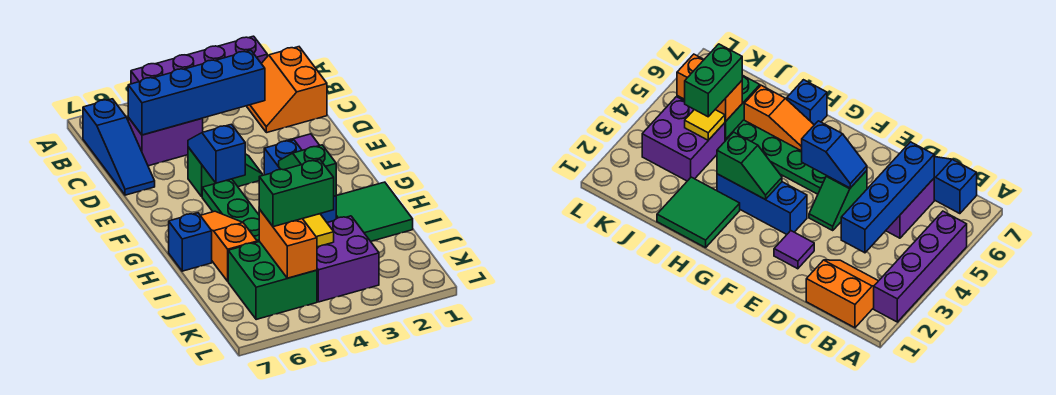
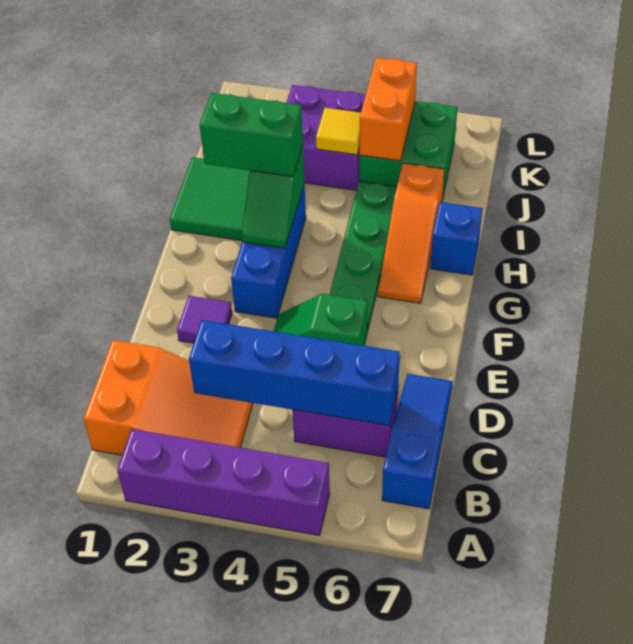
orange slope B1:C2 level 1 top 1 -> orange slope B1:C3 level 1 top 1
blue slope E5:F5 level 2 top F -> none
green brick J4:J5 level 3 -> green brick H2:H3 level 3

